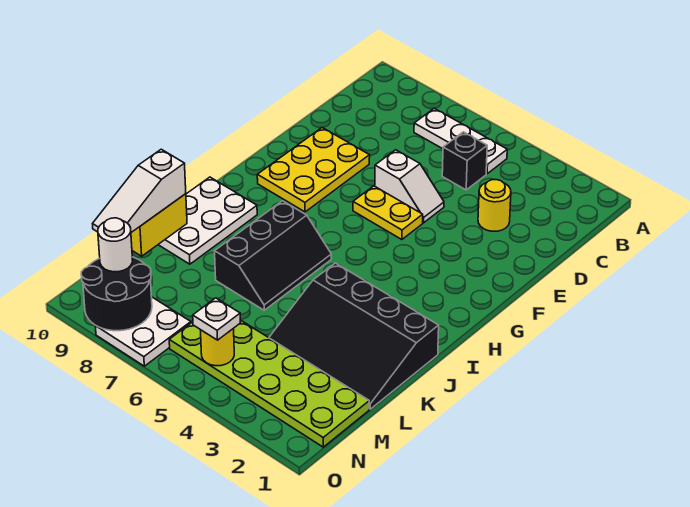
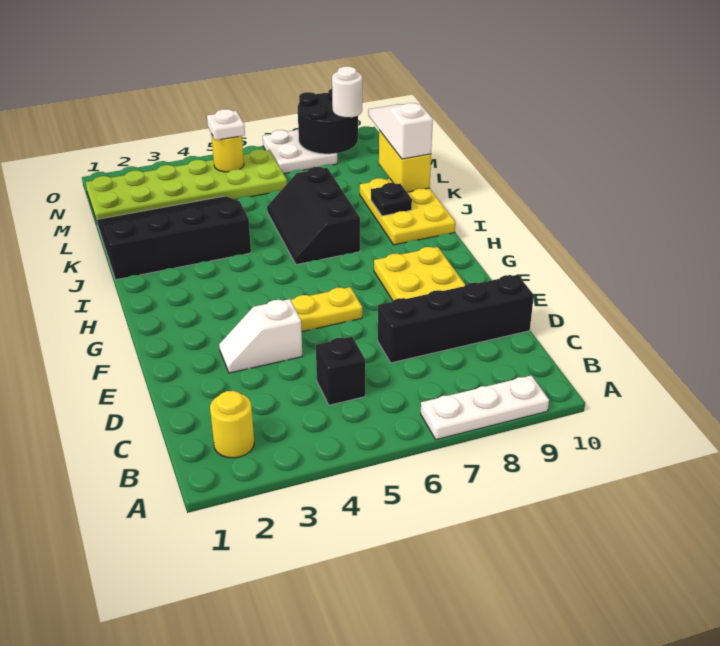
white plate B5:B7 level 1 -> white plate A7:A9 level 1
yellow round brick D3 level 1 -> yellow round brick B2 level 1
none -> black brick D7:D10 level 1
white slope E5:E6 level 1 top 6 -> white slope E3:E4 level 1 top 4
white plate I9:K10 level 1 -> yellow plate I9:K10 level 1
none -> black plate J9 level 2

